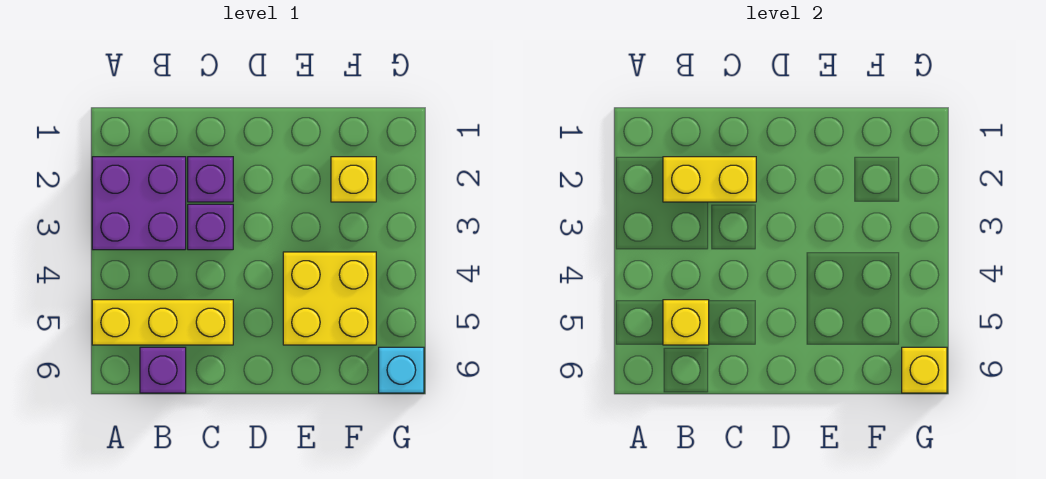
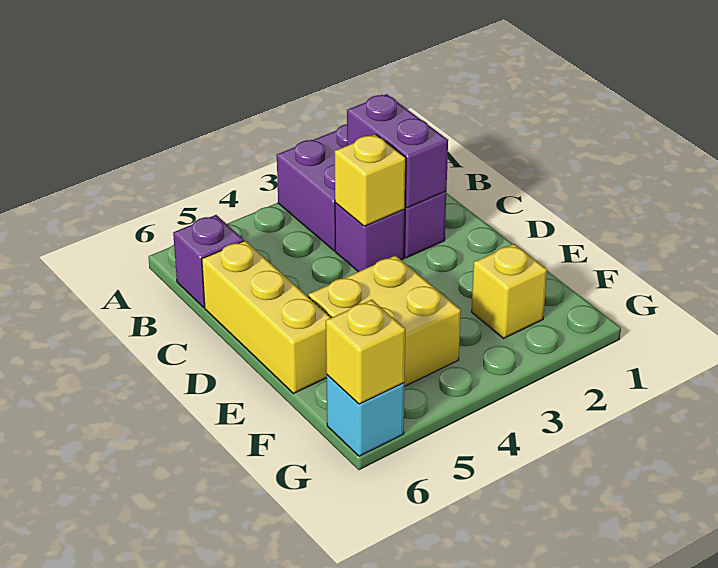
yellow brick A5:C5 level 1 -> yellow brick C6:E6 level 1
yellow brick B2:C2 level 2 -> purple brick B2:C2 level 2
yellow brick B5 level 2 -> yellow brick C3 level 2

